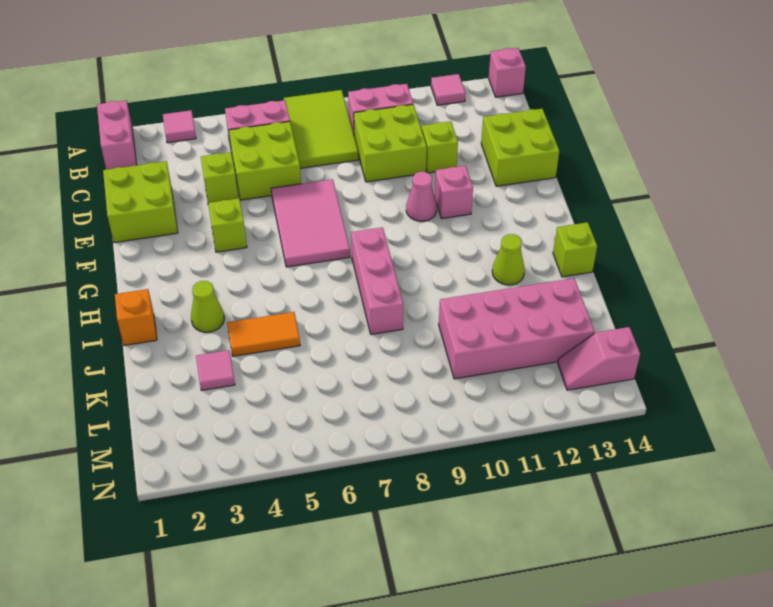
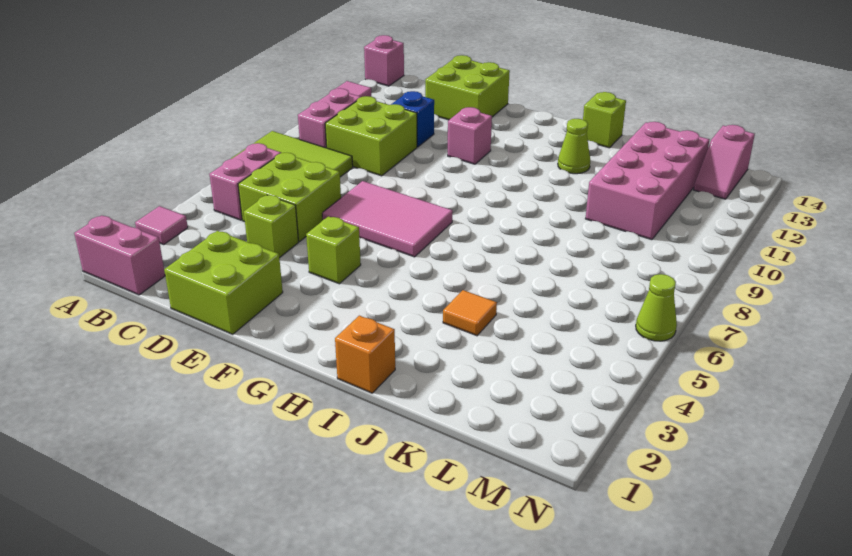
lime brick D11 level 1 -> blue brick D11 level 1
pink cone F10 level 1 -> none
pink brick H8:J8 level 1 -> none
lime cone I3 level 1 -> lime cone N6 level 1
orange tile J4:J5 level 1 -> orange tile J4 level 1
pink tile K3 level 1 -> none

